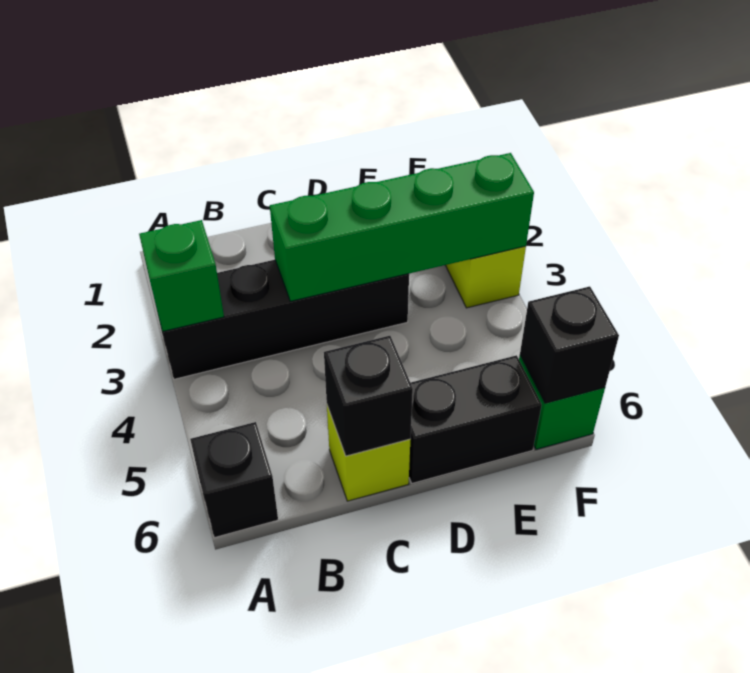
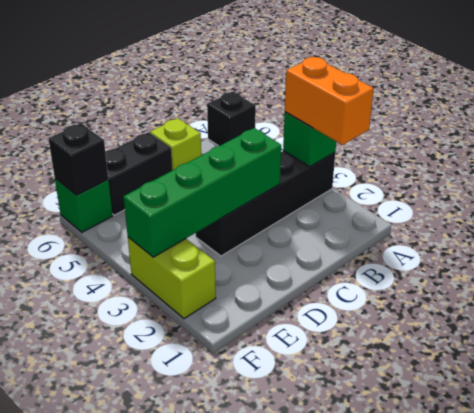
none -> orange brick A2:A3 level 3
black brick C6 level 2 -> none

